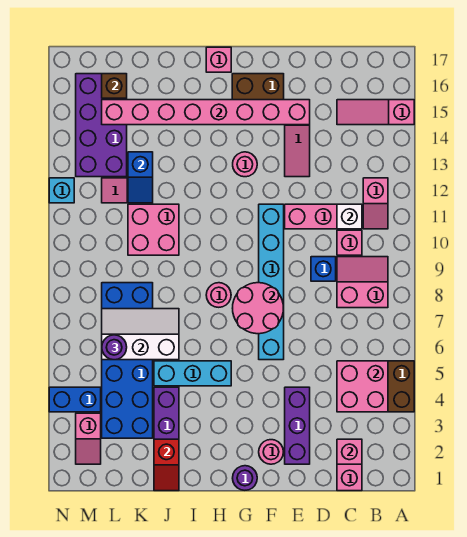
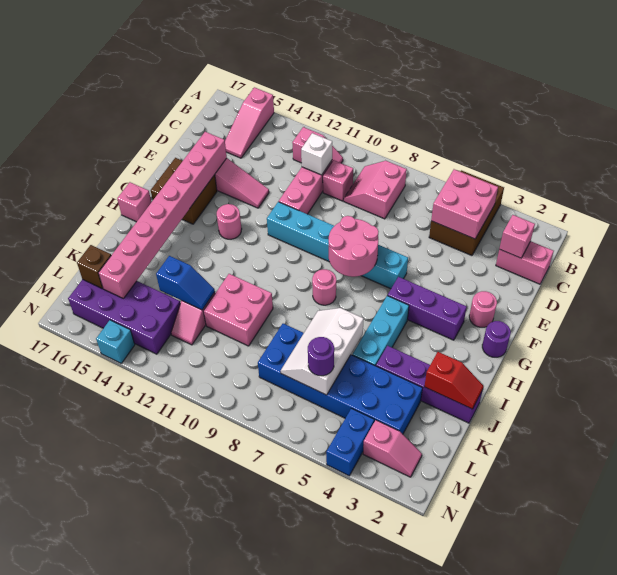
blue brick D9 level 1 -> none
purple brick E2:E4 level 1 -> purple brick G3:G5 level 1
cyan brick N12 level 1 -> cyan brick N14 level 1

